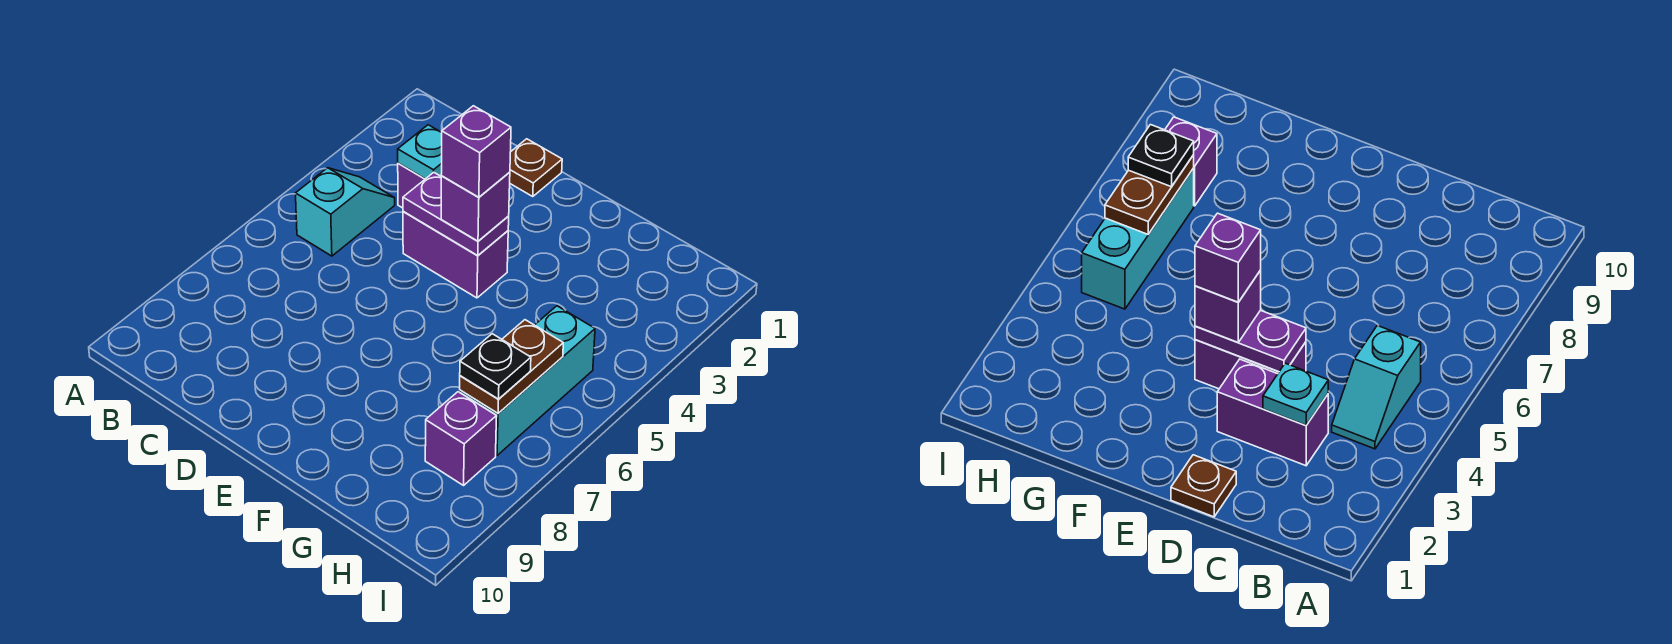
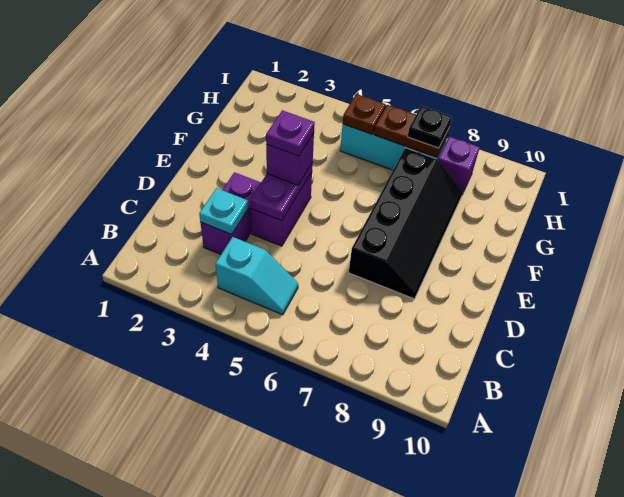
cyan slope B4:B5 level 1 top 5 -> cyan slope B4:B5 level 1 top 4
brown plate D1 level 1 -> brown plate H5 level 2
none -> black slope D7:G8 level 1 top 7
purple brick E4 level 4 -> purple plate E4 level 4

